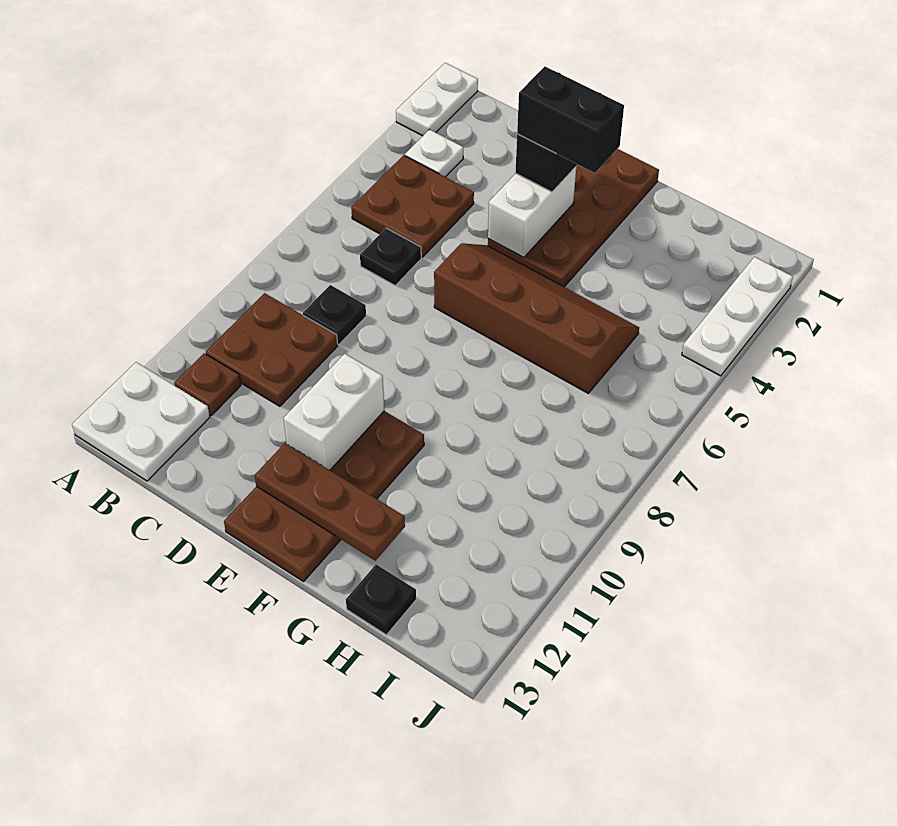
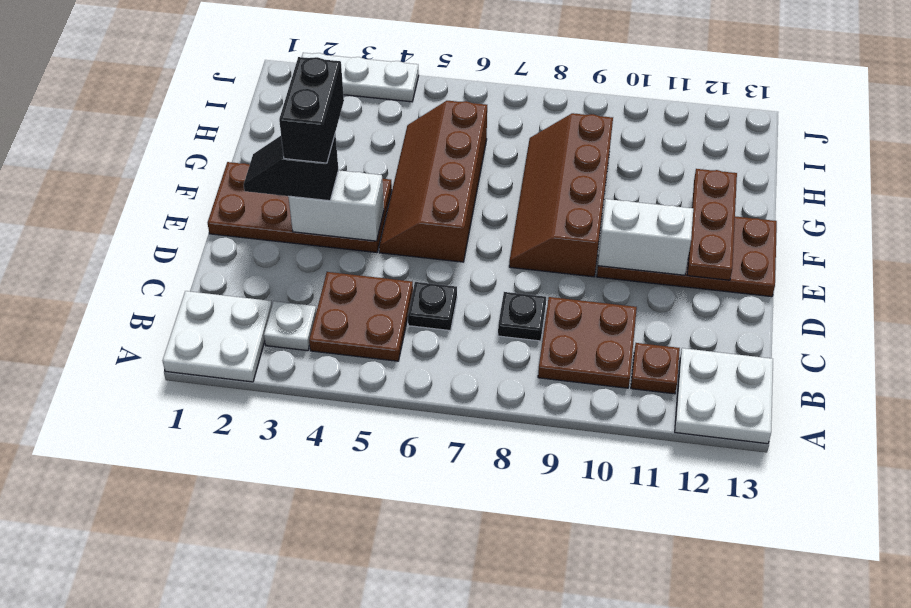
white plate A1:A2 level 1 -> white plate A1:B2 level 1
none -> brown slope E8:H9 level 1 top 9
black plate H13 level 1 -> none

